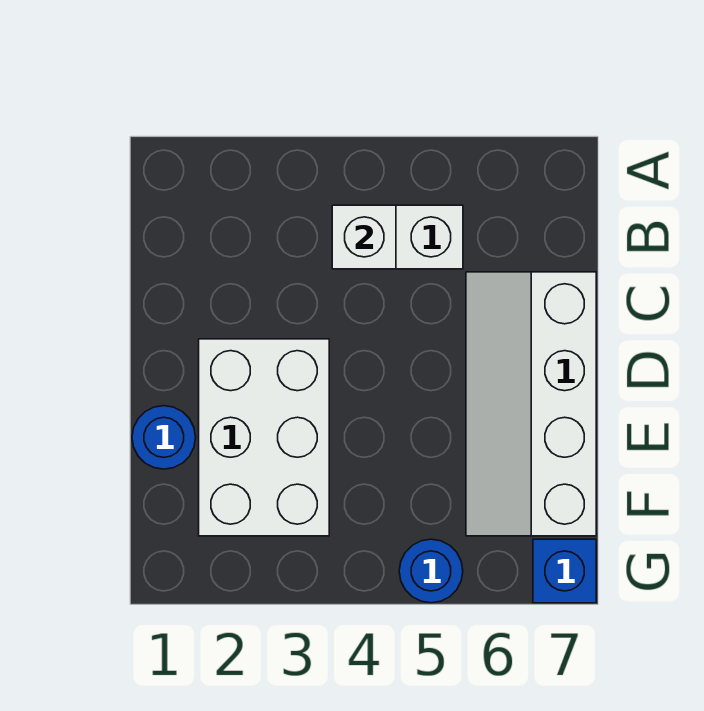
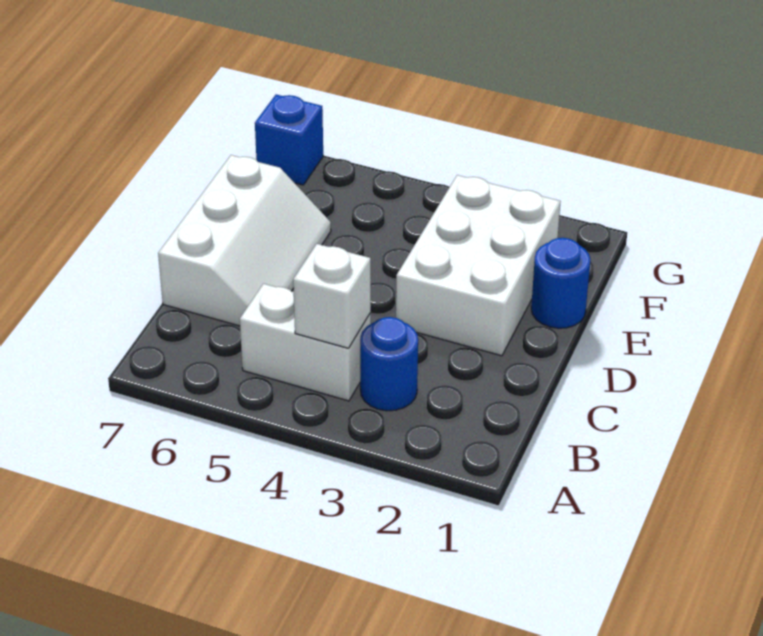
white slope C6:F7 level 1 top 7 -> white slope C6:E7 level 1 top 7
blue round brick G5 level 1 -> blue round brick B3 level 1

